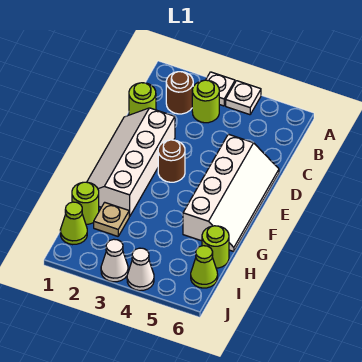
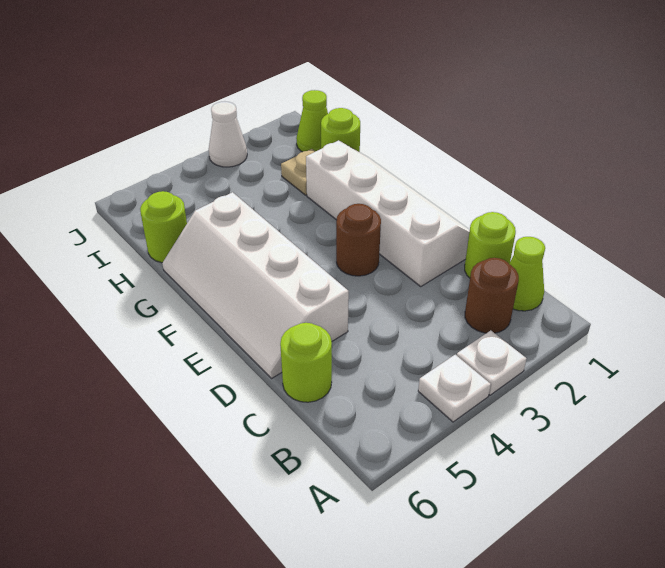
lime round brick B3 level 1 -> lime round brick C6 level 1
lime cone I6 level 1 -> lime cone B1 level 1
white cone J4 level 1 -> none

